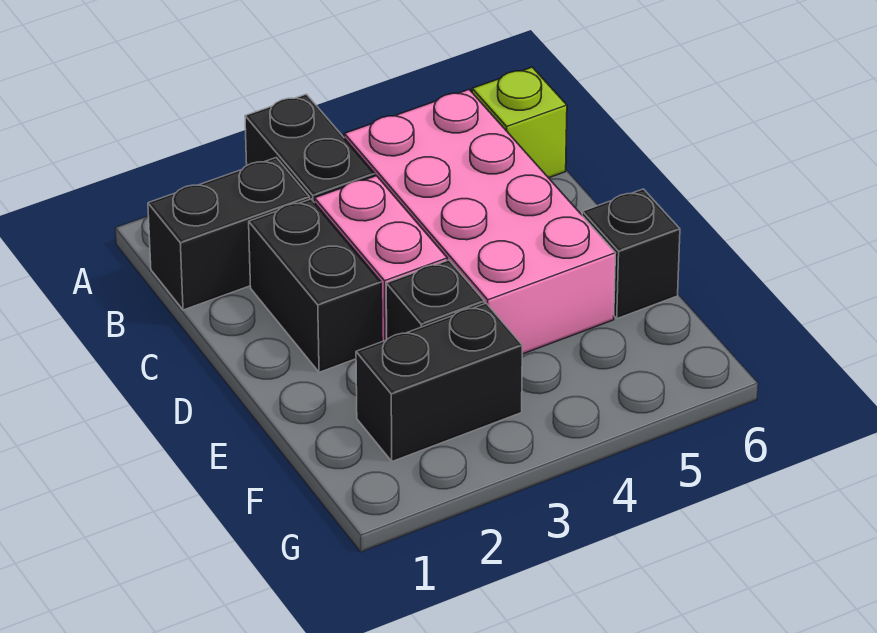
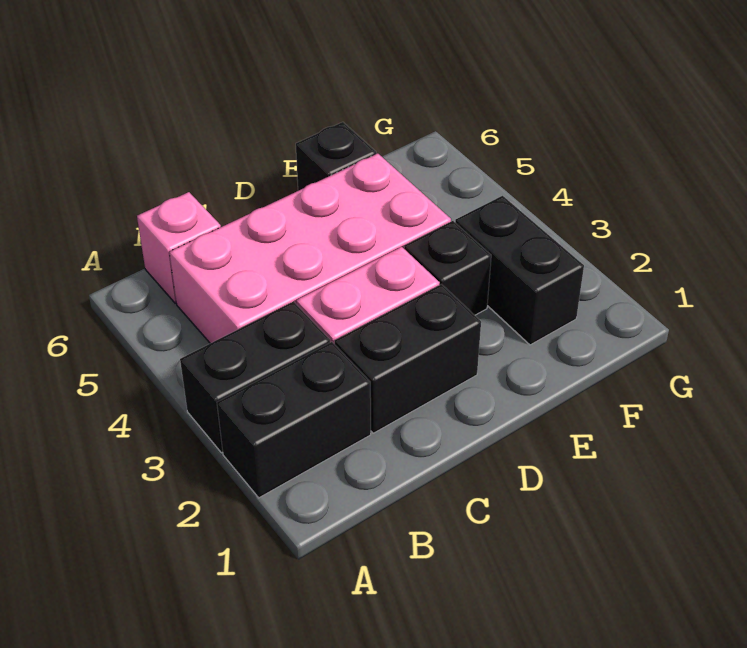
black brick B1:B2 level 1 -> black brick A2:B2 level 1
lime brick B6 level 1 -> pink brick B6 level 1

